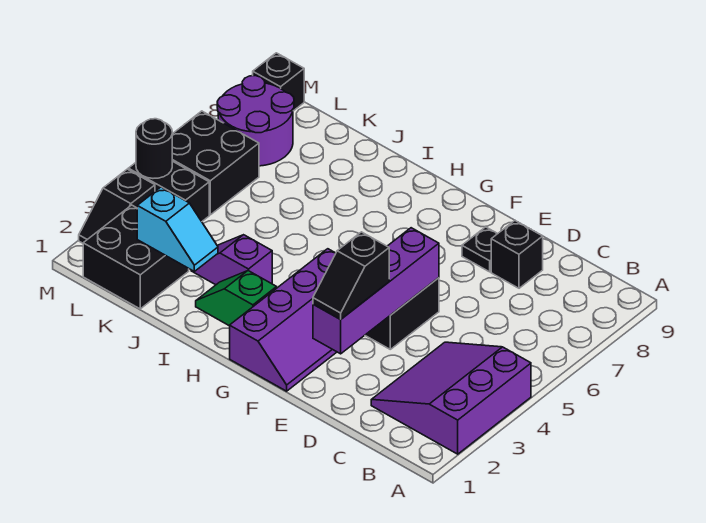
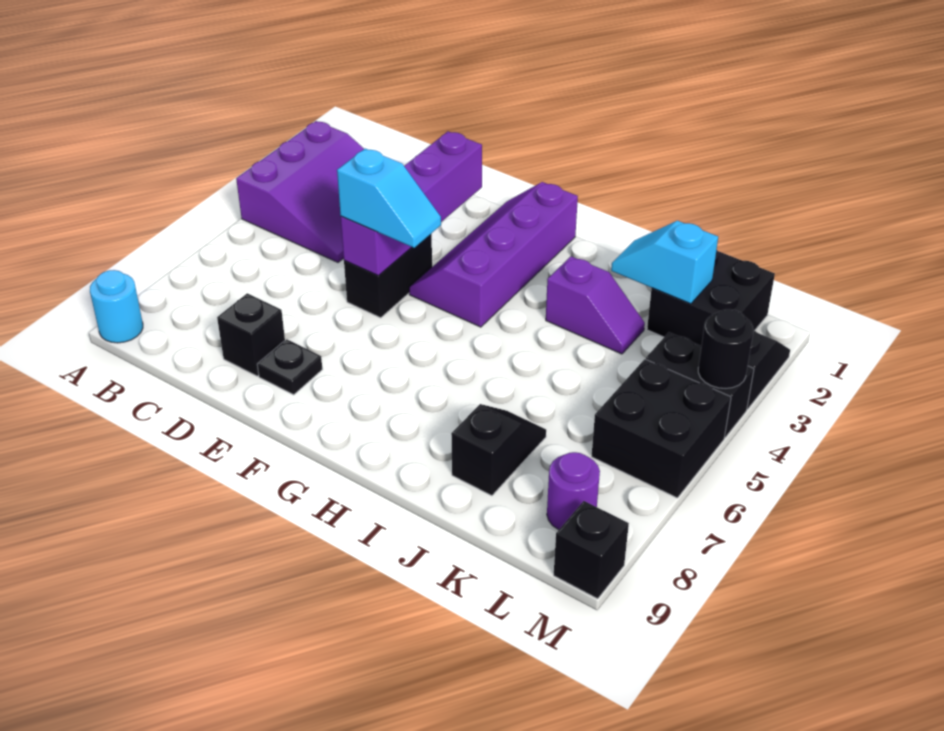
none -> cyan round brick A9 level 1
black slope E2:E3 level 3 top 3 -> black slope J7:J8 level 1 top 8
none -> cyan slope E5:F5 level 3 top E
green slope H2:I2 level 1 top H -> none
purple round brick L7:M8 level 1 -> purple round brick L8 level 1

